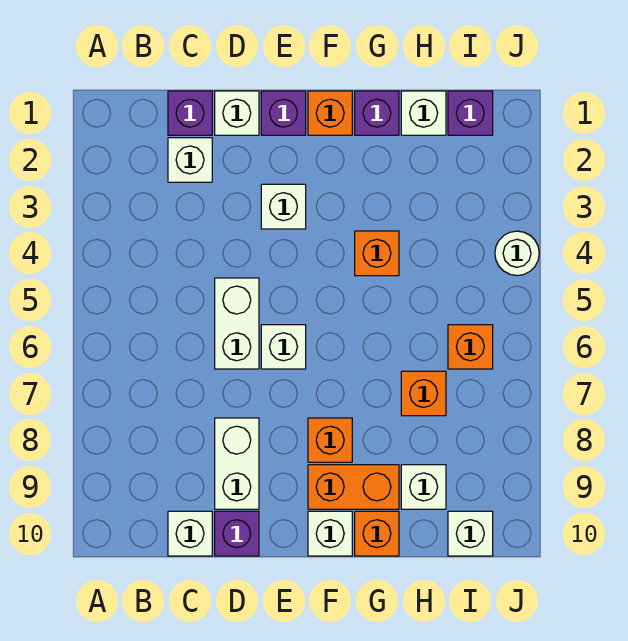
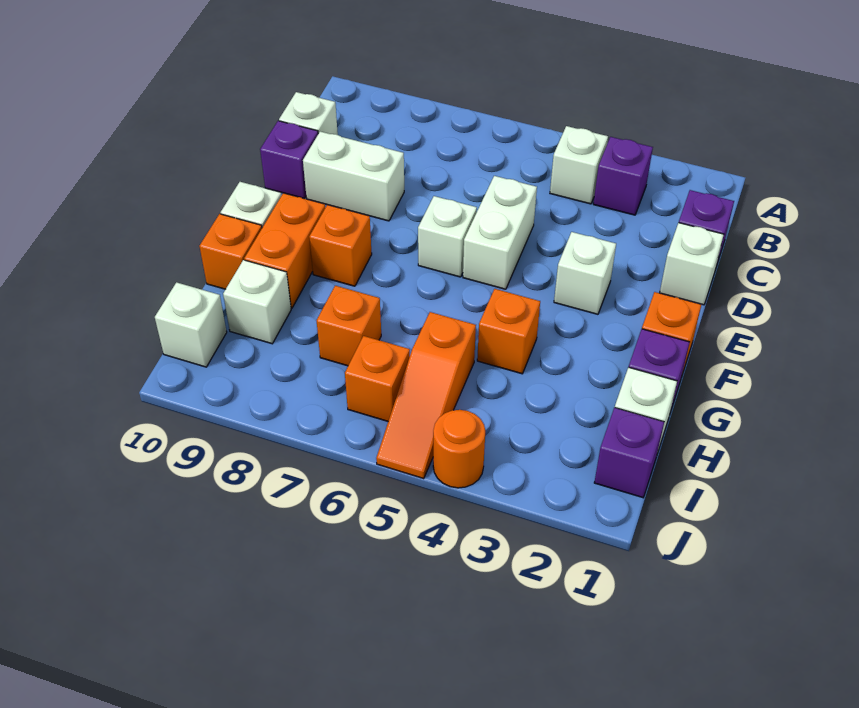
white brick C2 level 1 -> white brick B4 level 1
white brick D5:D6 level 1 -> white brick D5:E5 level 1
purple brick E1 level 1 -> purple brick B3 level 1
none -> orange slope H5:J5 level 1 top H
white round brick J4 level 1 -> orange round brick J4 level 1

